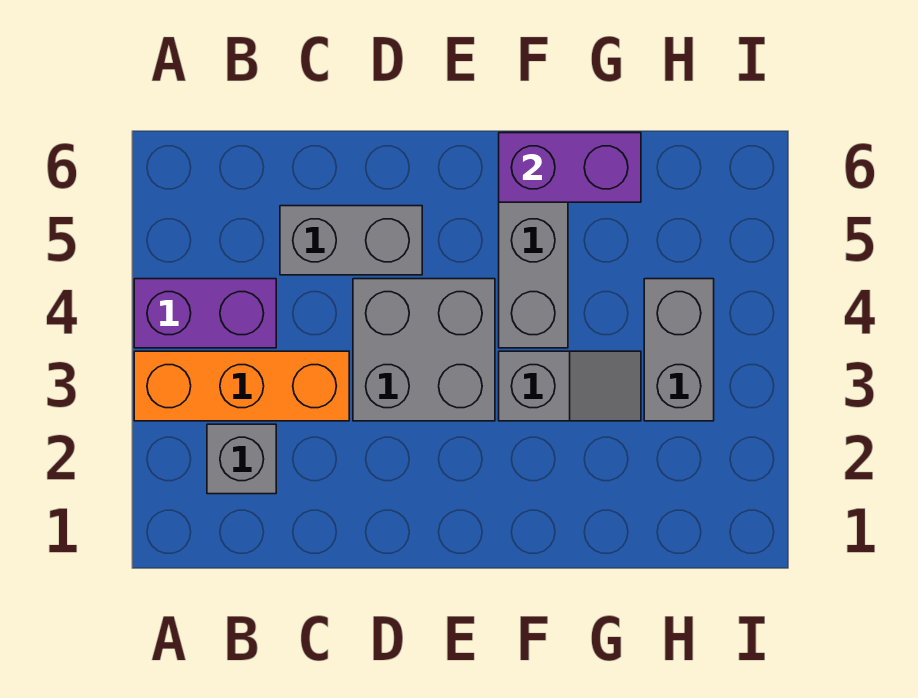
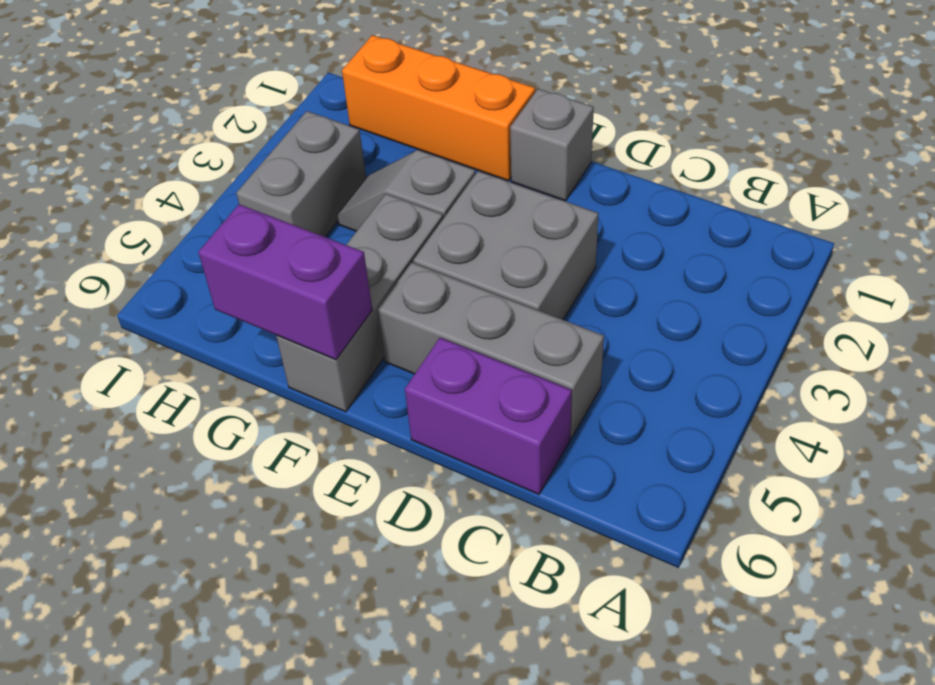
orange brick A3:C3 level 1 -> orange brick F1:H1 level 1
purple brick A4:B4 level 1 -> purple brick C6:D6 level 1
grey brick B2 level 1 -> grey brick E1 level 1
grey brick C5:D5 level 1 -> grey brick C5:E5 level 1

